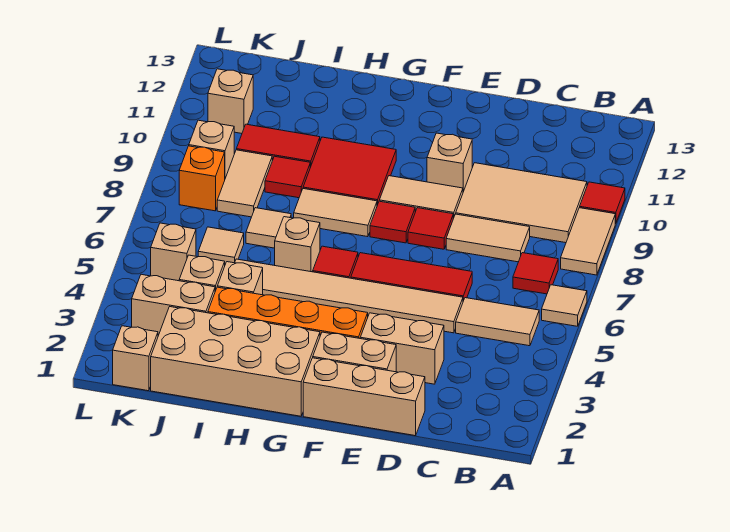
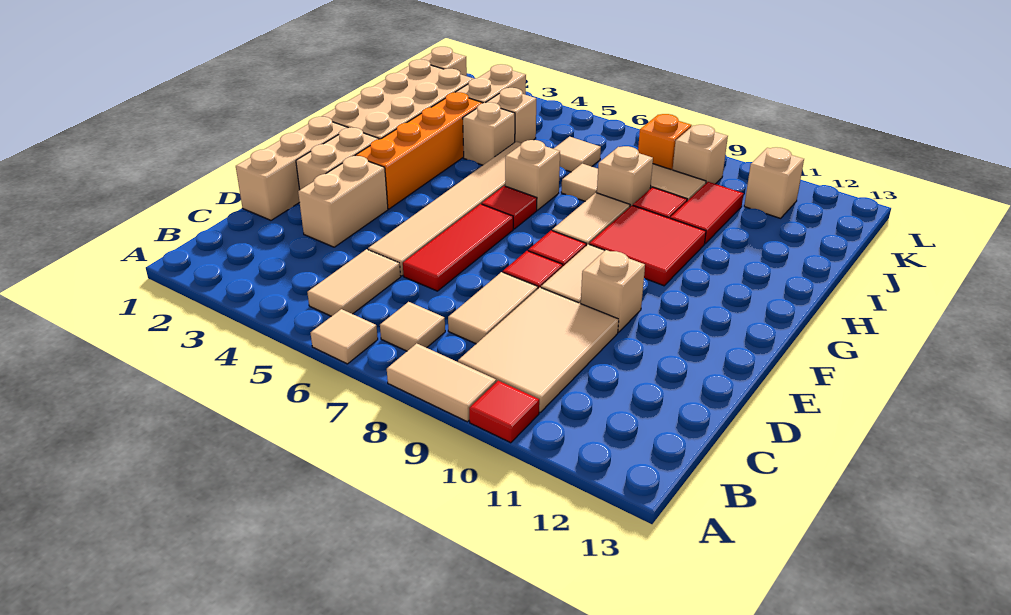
red tile B7 level 1 -> tan tile B7 level 1
tan brick K5 level 1 -> tan brick I8 level 1

